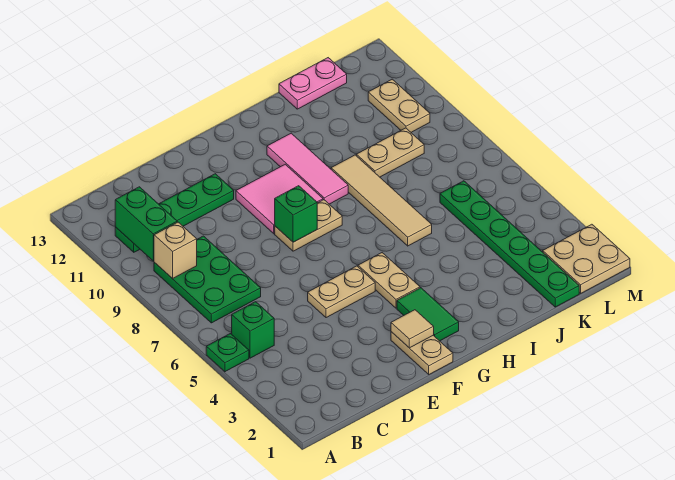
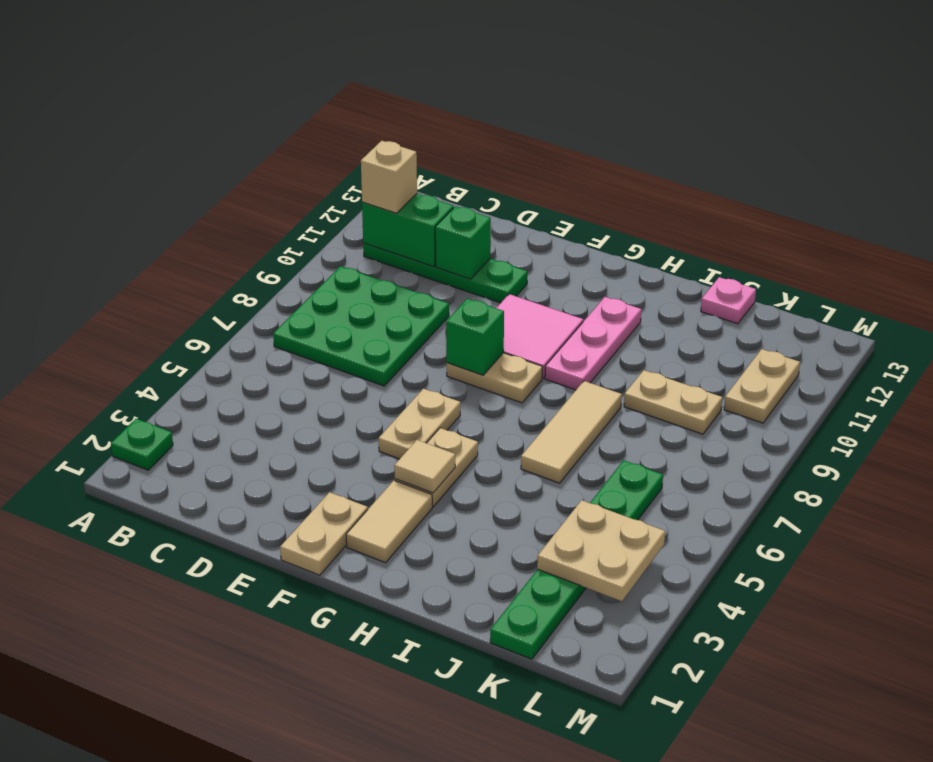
green plate A5 level 1 -> green plate A2 level 1
green brick B5 level 1 -> green brick D11 level 2
green plate B7:C9 level 1 -> green plate B7:D9 level 1
tan brick B9 level 2 -> tan brick B11 level 3
green brick B10:B11 level 2 -> green brick B11:C11 level 2
tan plate E5:F5 level 1 -> tan plate F5:F6 level 1
tan tile F2 level 2 -> tan tile G4 level 2
green tile G2:G3 level 1 -> tan tile G2:G3 level 1
pink tile H9:H11 level 1 -> pink plate H9:H11 level 1
tan tile I6:I9 level 1 -> tan tile I6:I8 level 1
pink plate J13:K13 level 1 -> pink plate J13 level 1
tan plate L1:M2 level 1 -> tan plate K3:L4 level 2

